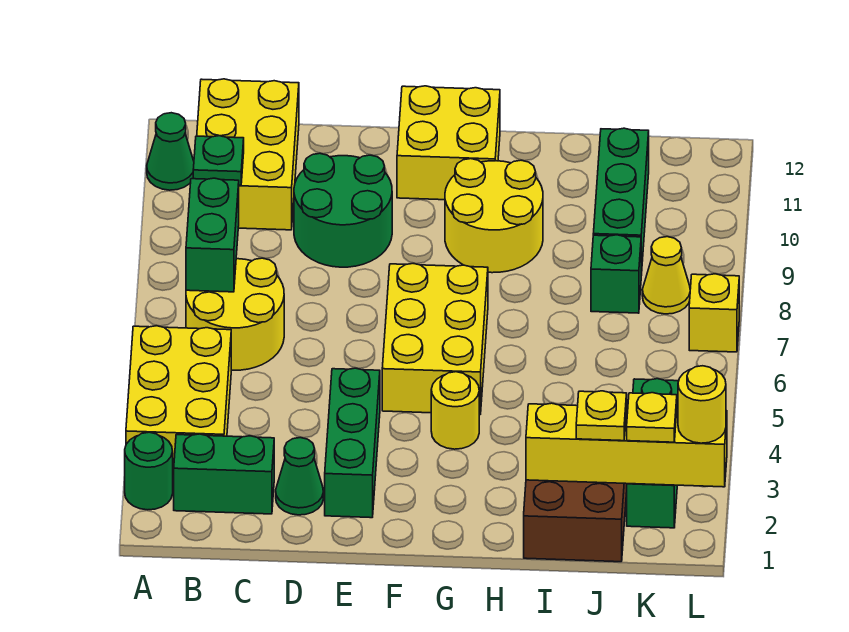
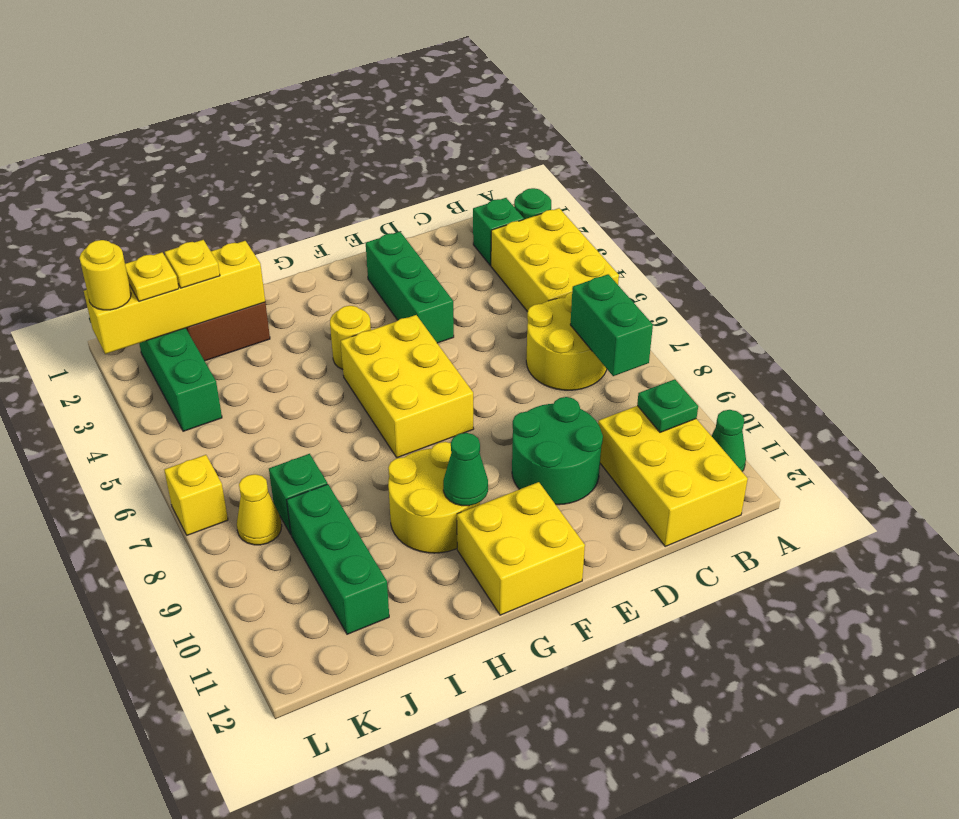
green brick B2:C2 level 1 -> green brick B2 level 1
green cone D2 level 1 -> green cone G10 level 2

